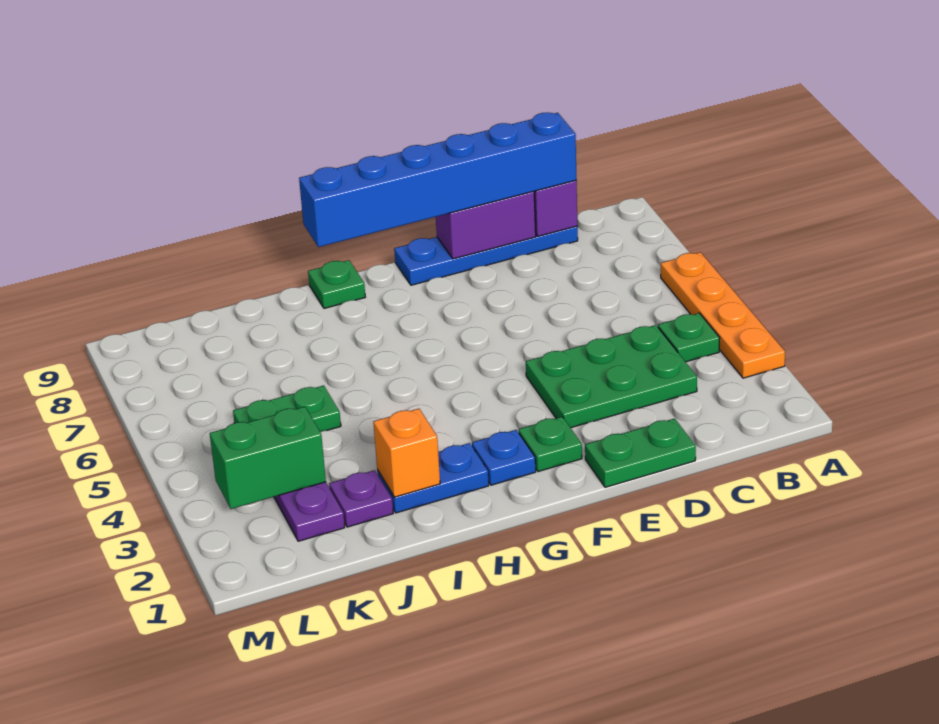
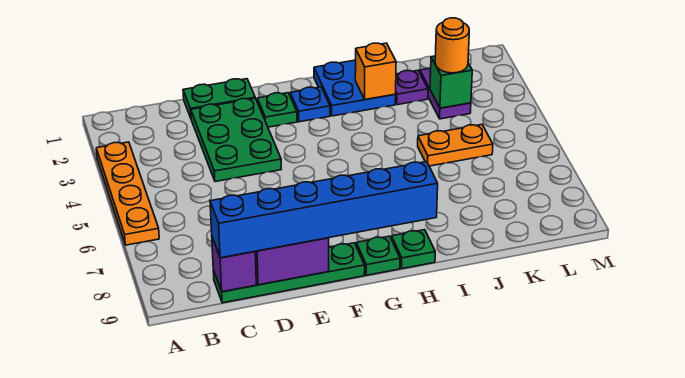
green plate B4 level 1 -> green plate G9 level 1
green plate C3:E4 level 1 -> green plate D2:E4 level 1
blue plate C9:F9 level 1 -> green plate C9:F9 level 1
blue plate H2:I2 level 1 -> blue plate H1:I2 level 1
green plate J5:K5 level 1 -> orange plate J5:K5 level 1
green brick K3:L3 level 2 -> green brick K3 level 2
none -> orange round brick K3 level 3

